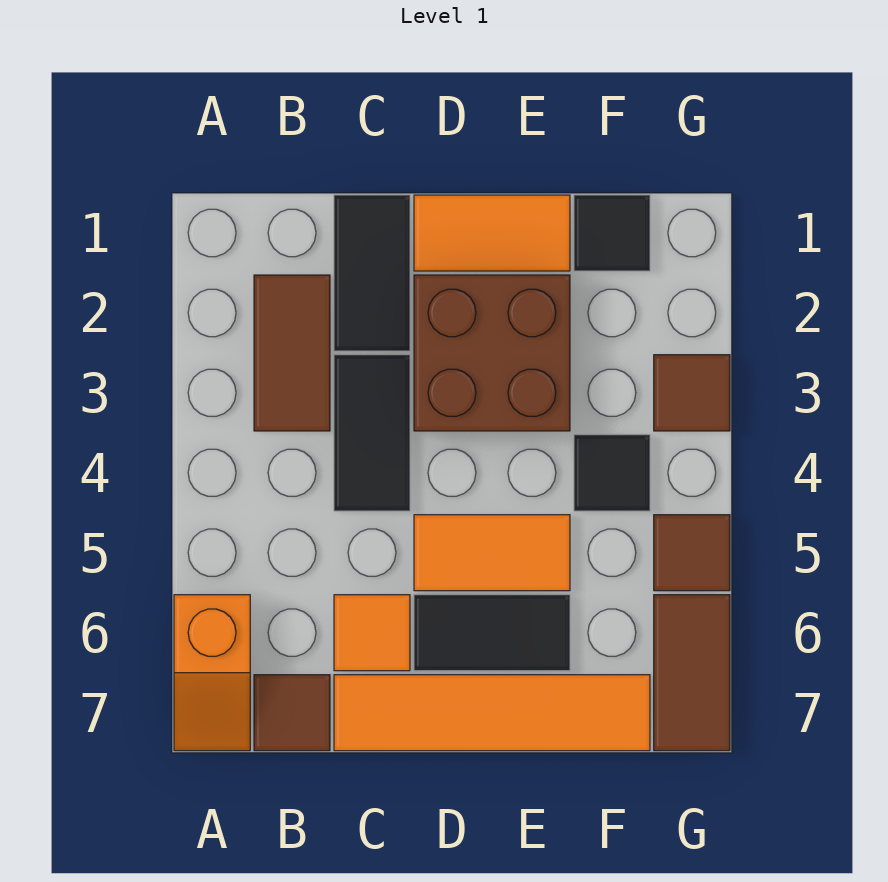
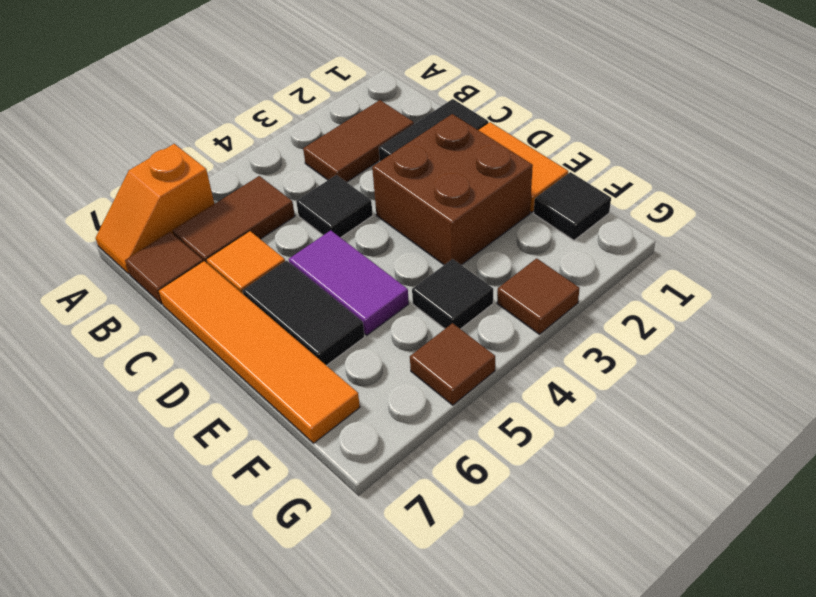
black tile C3:C4 level 1 -> black tile C4 level 1
orange tile D5:E5 level 1 -> purple tile D5:E5 level 1
brown tile G6:G7 level 1 -> brown tile B5:B6 level 1

